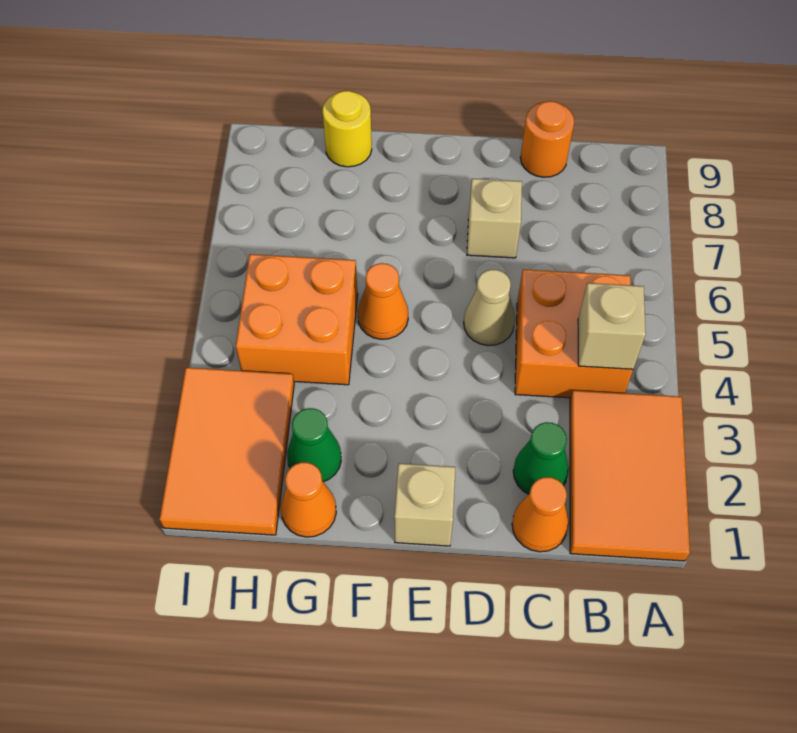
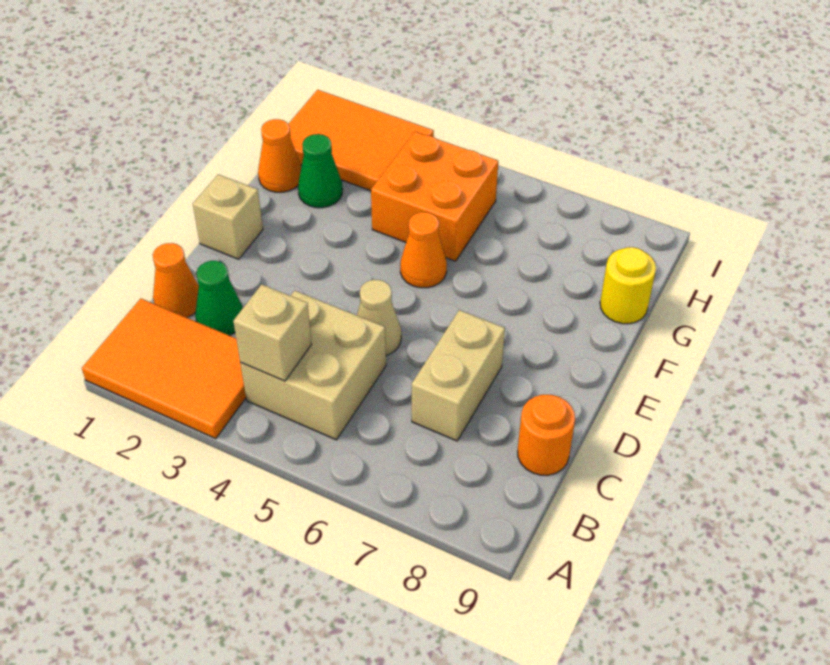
orange brick B4:C5 level 1 -> tan brick B4:C5 level 1
tan brick D7 level 1 -> tan brick C7:D7 level 1

